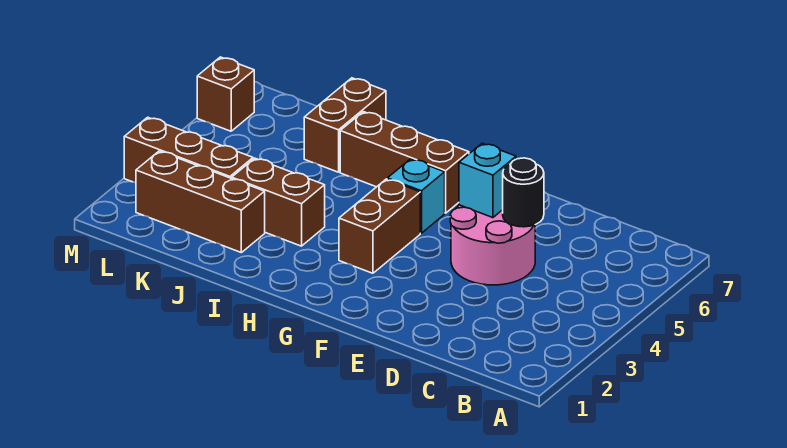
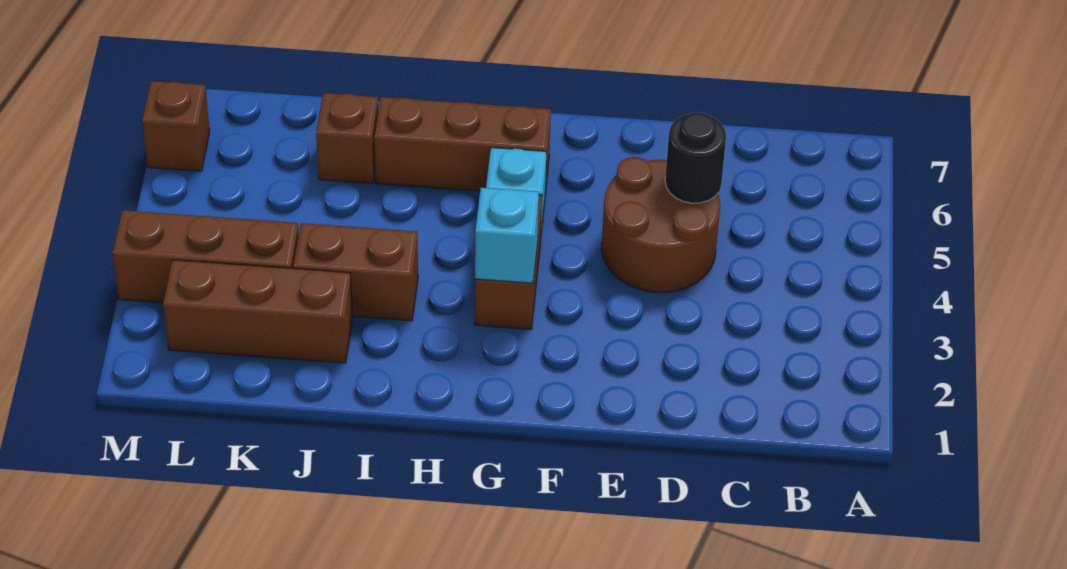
pink round brick D4:E5 level 1 -> brown round brick D4:E5 level 1
cyan brick E5 level 2 -> cyan brick G3 level 2
brown brick J6:J7 level 1 -> brown brick J6 level 1

